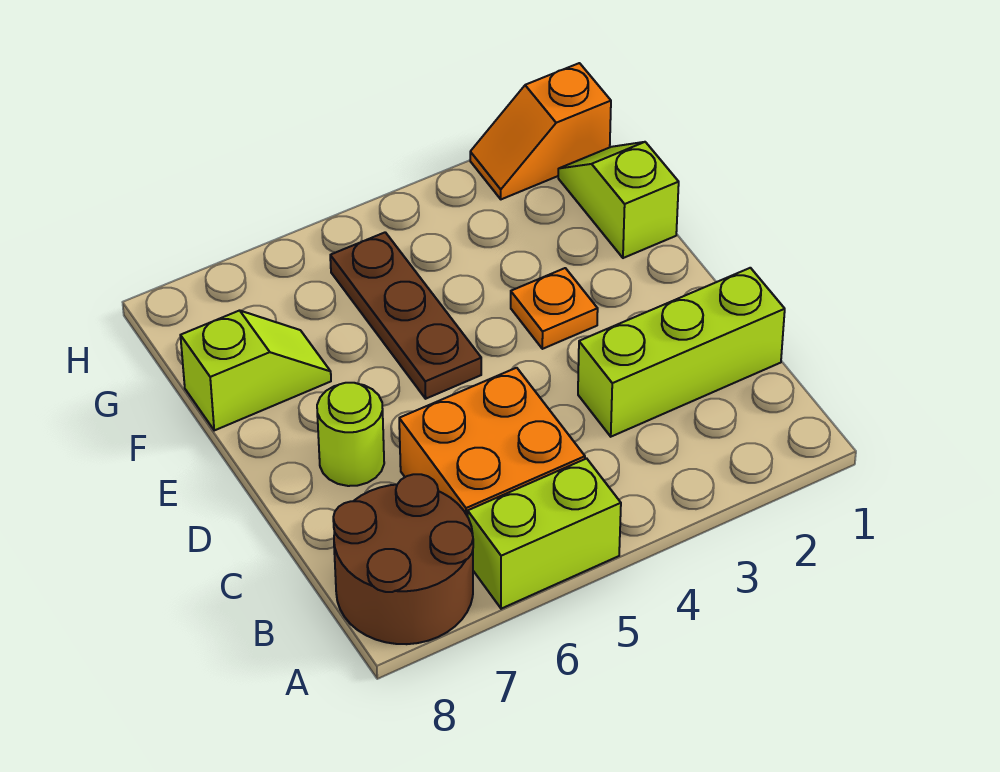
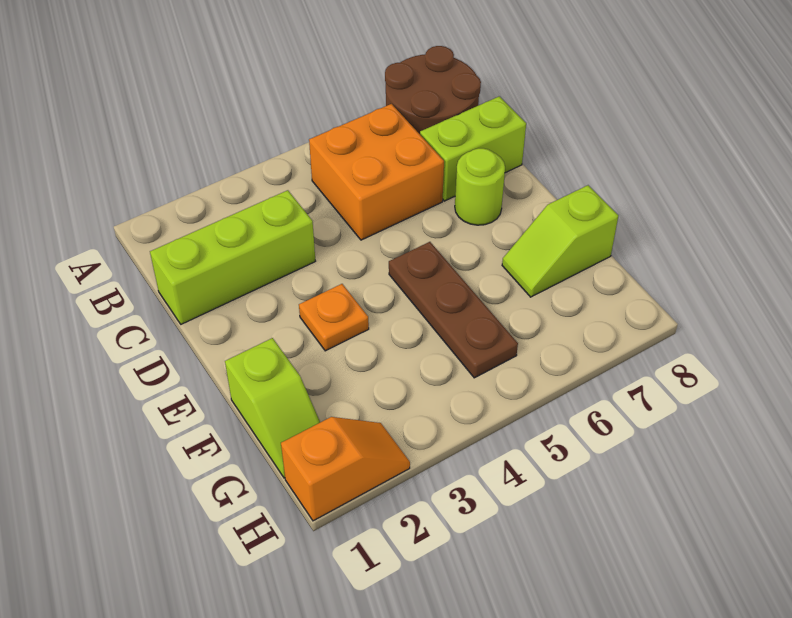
lime brick A5:A6 level 1 -> lime brick C7:C8 level 1

